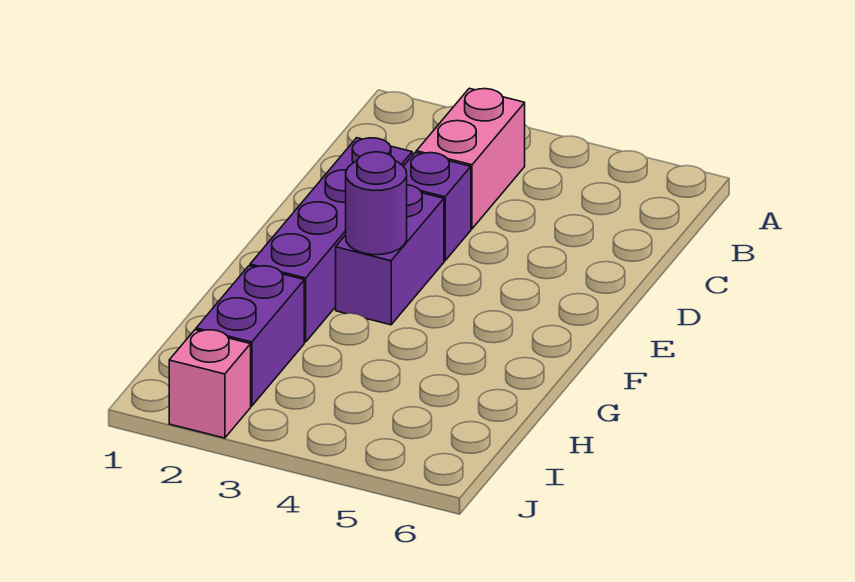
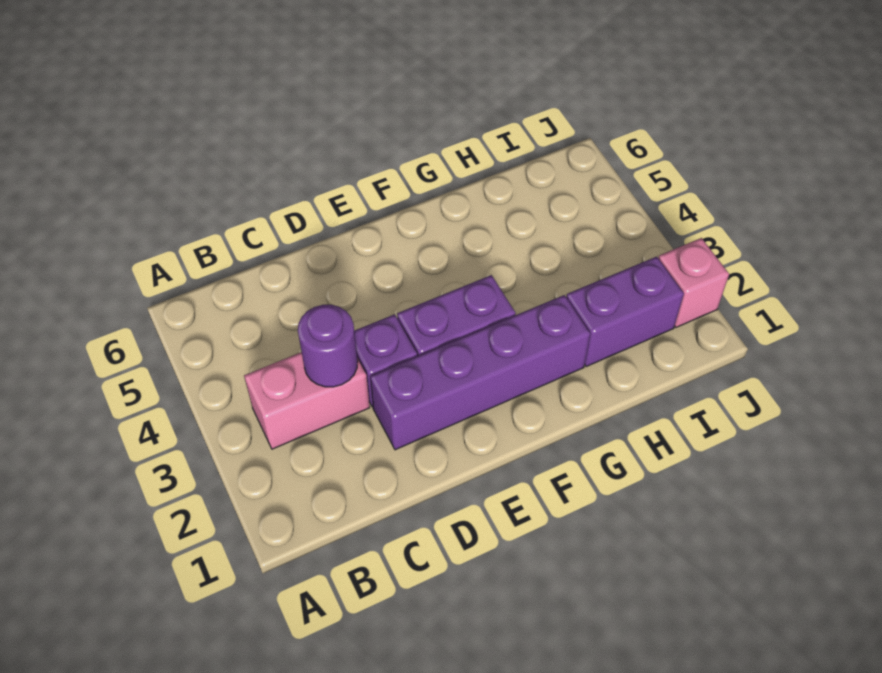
purple round brick F3 level 2 -> purple round brick C3 level 2

